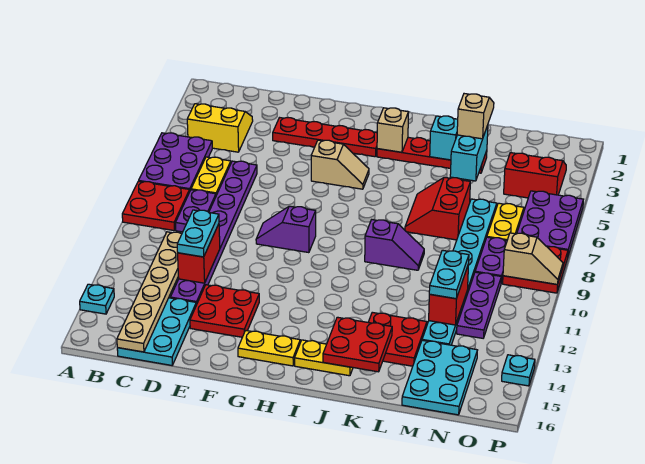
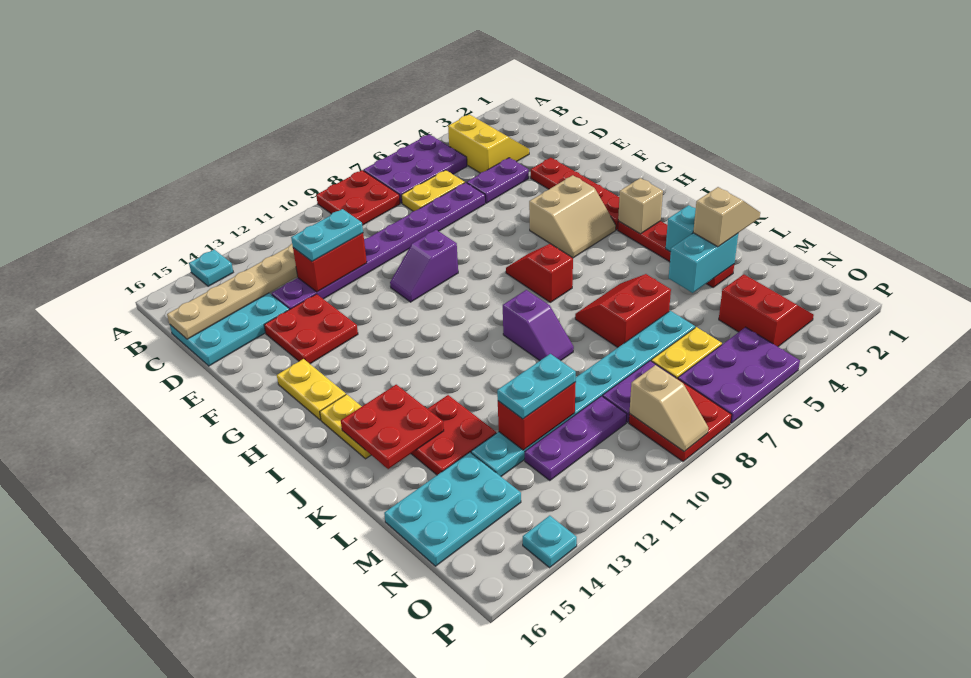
purple plate C8:C9 level 1 -> purple plate D4:D5 level 1
purple slope F9:G9 level 1 top G -> purple slope F9:F10 level 1 top 9
tan slope G5:H5 level 1 top G -> tan slope G4:H5 level 1 top G
none -> red slope H7:I7 level 1 top I

